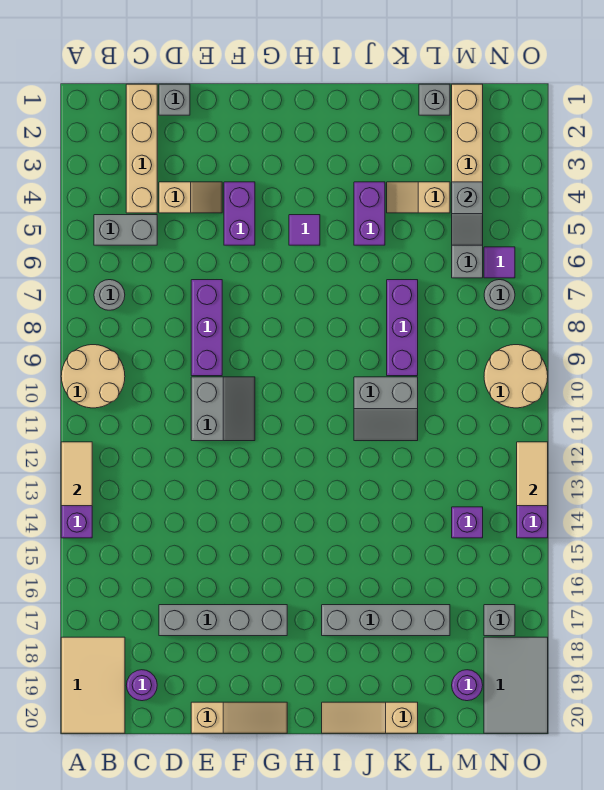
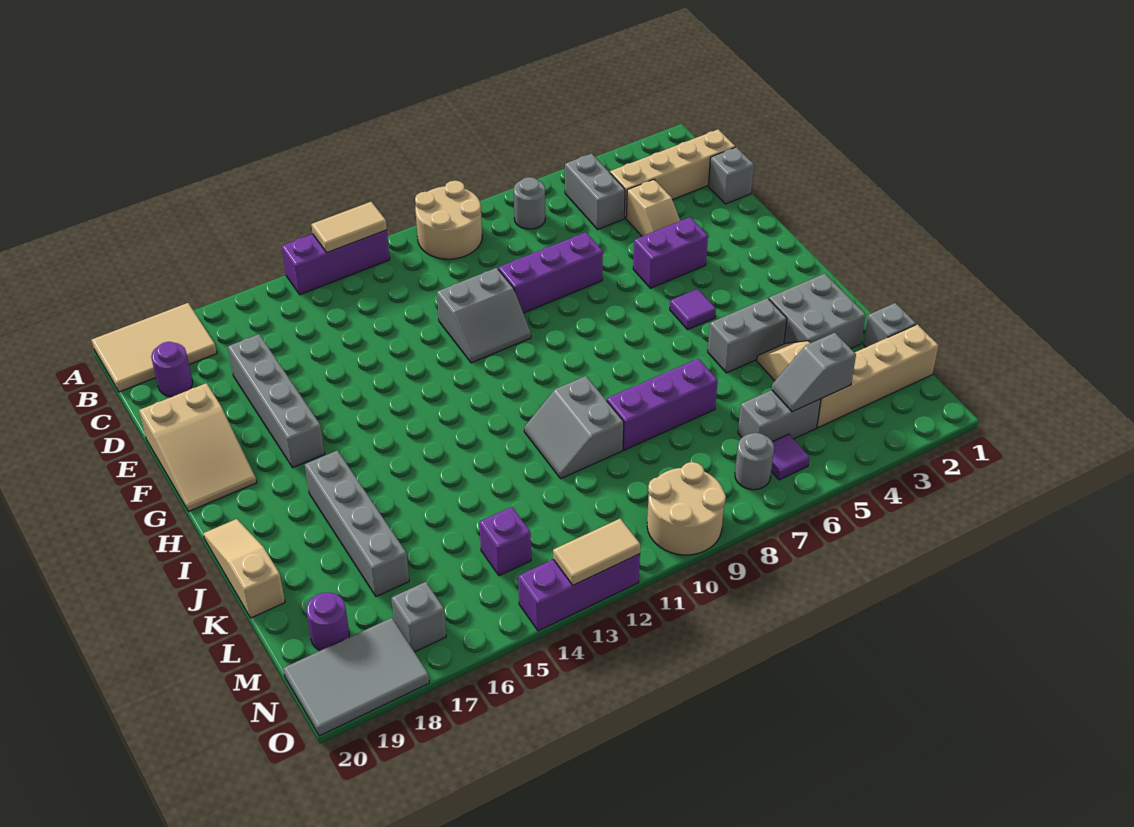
tan slope E20:G20 level 1 top E -> tan slope E19:G20 level 1 top E
none -> grey brick J2:K3 level 1
purple brick J4:J5 level 1 -> grey brick J4:J5 level 1

